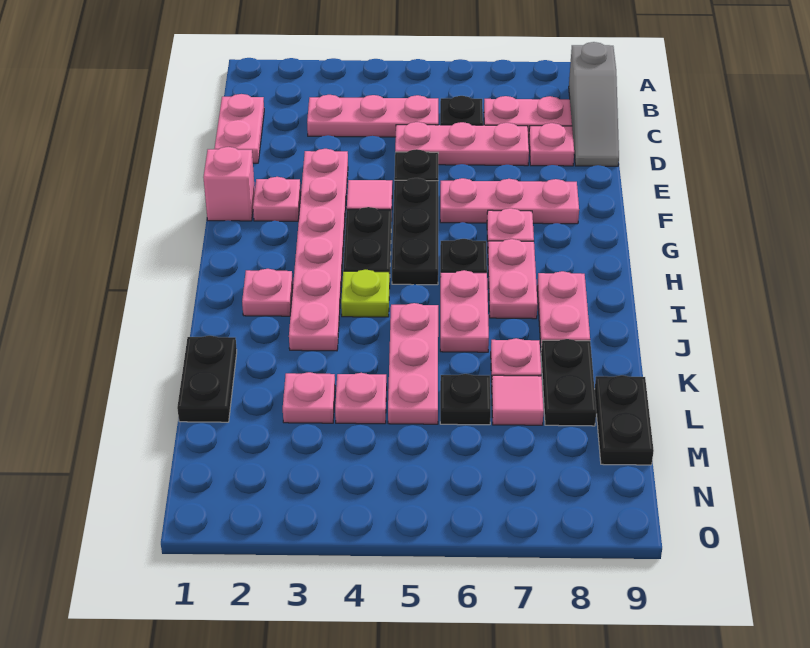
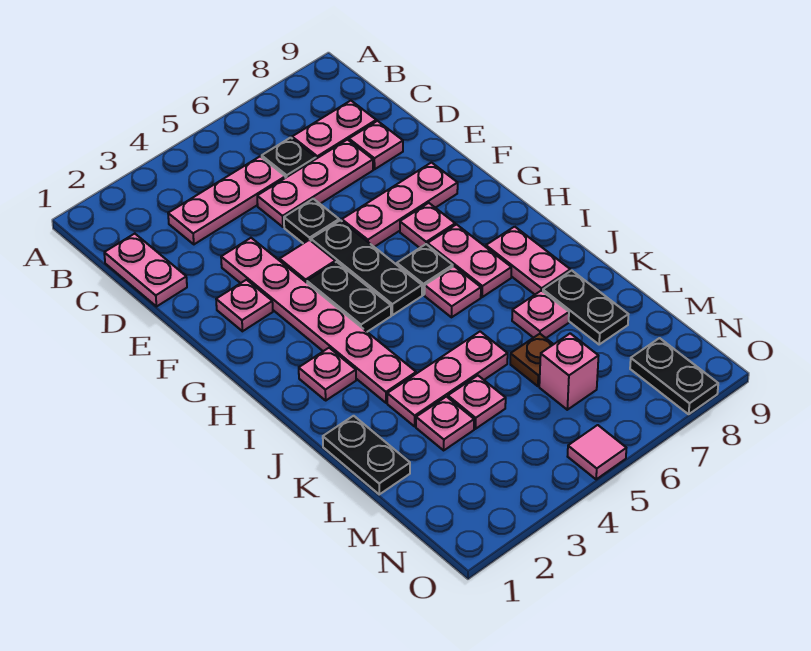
grey slope B9:D9 level 1 top B -> none
pink brick F1 level 1 -> pink brick M6 level 1
lime plate I4 level 1 -> none
pink plate I6:J6 level 1 -> pink plate I6 level 1
pink plate J5:L5 level 1 -> pink plate K3:K5 level 1
black plate L6 level 1 -> brown plate L6 level 1
pink tile L7 level 1 -> pink tile O5 level 1
black plate L9:M9 level 1 -> black plate N8:O8 level 1

